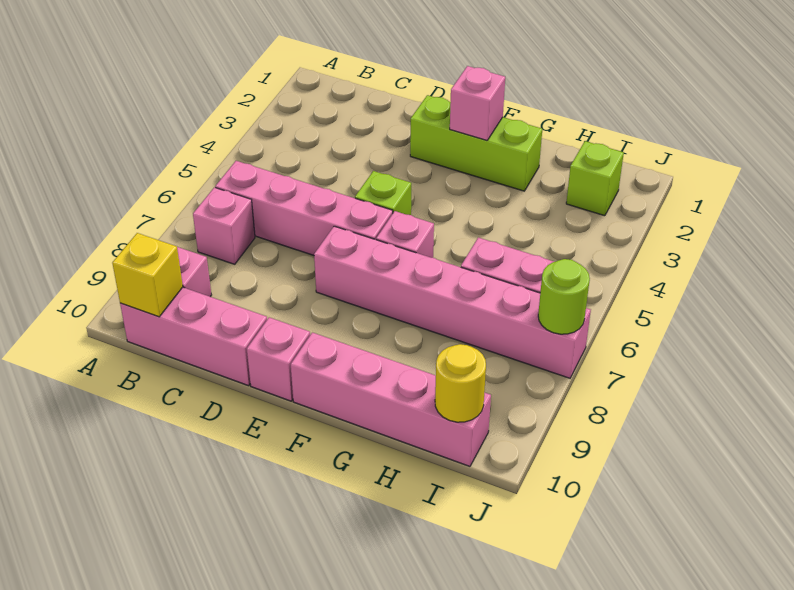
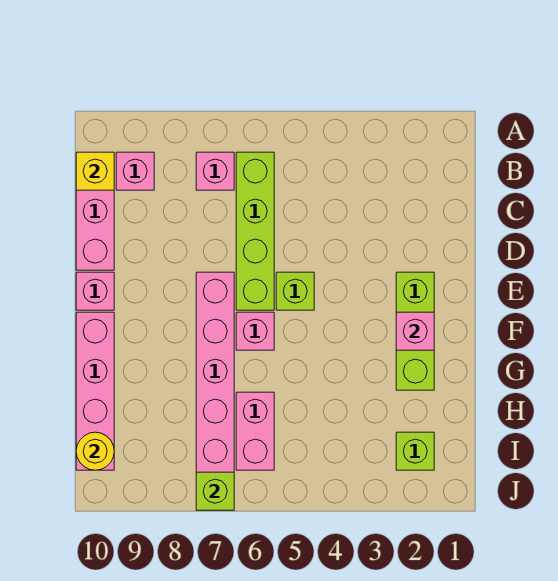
pink brick B6:E6 level 1 -> lime brick B6:E6 level 1
lime round brick J7 level 2 -> lime brick J7 level 2

